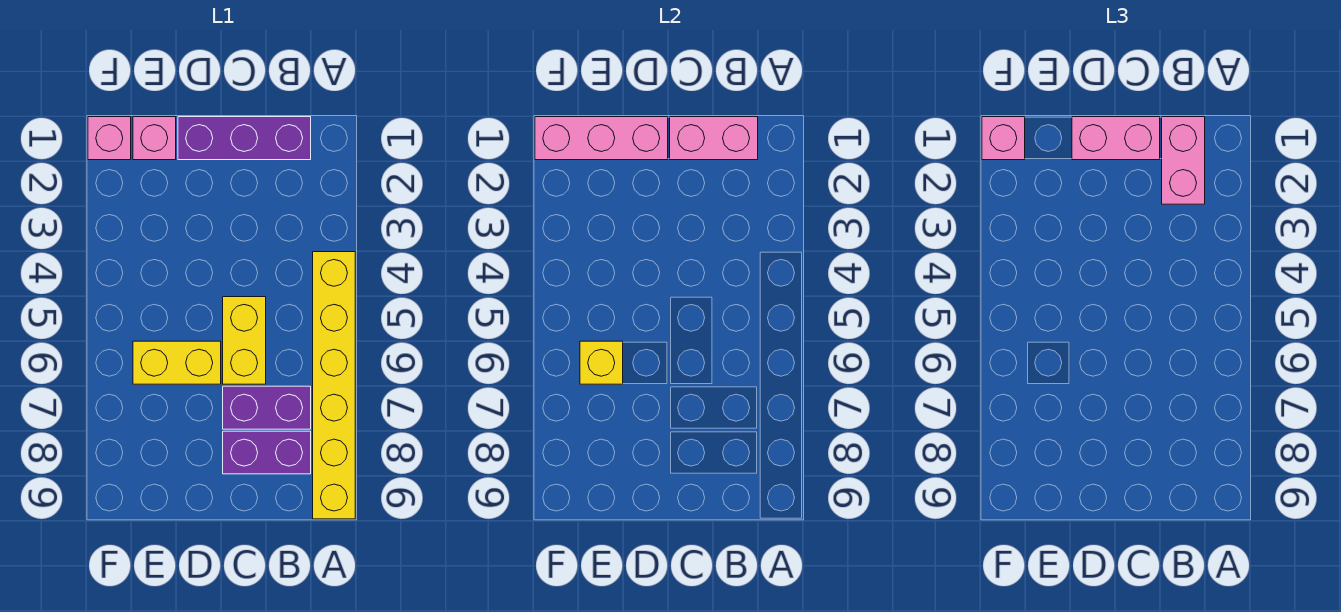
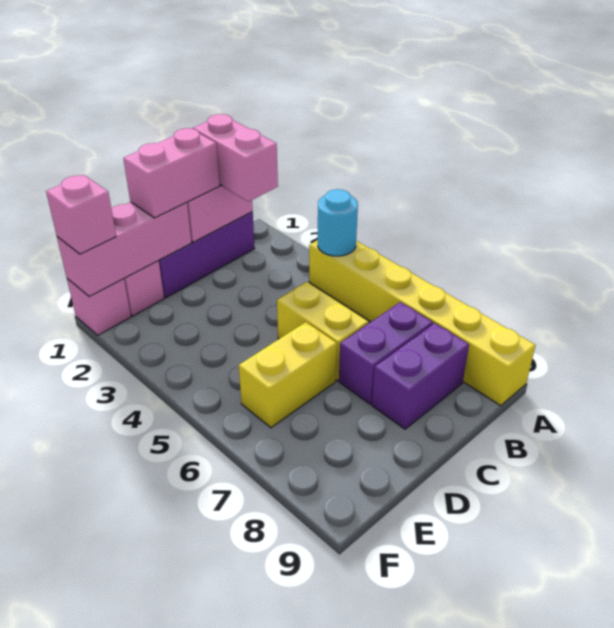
none -> cyan round brick A4 level 2
yellow brick E6 level 2 -> none

